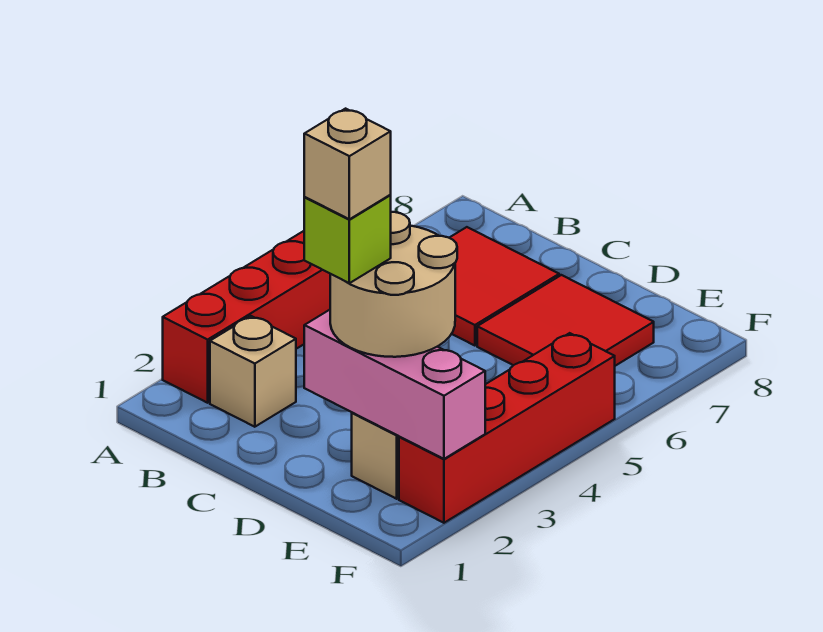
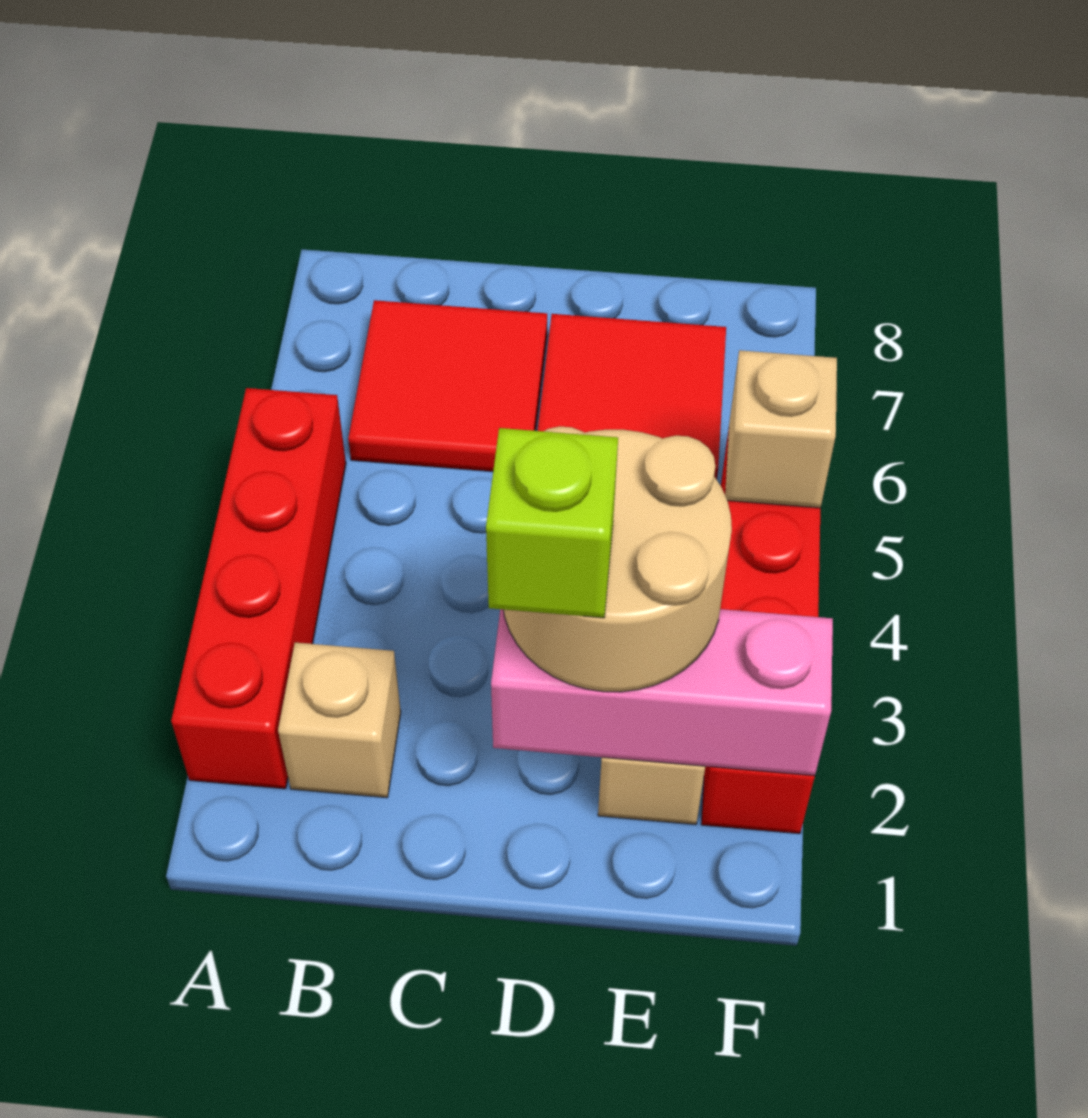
tan brick D2 level 5 -> tan brick F5 level 2

